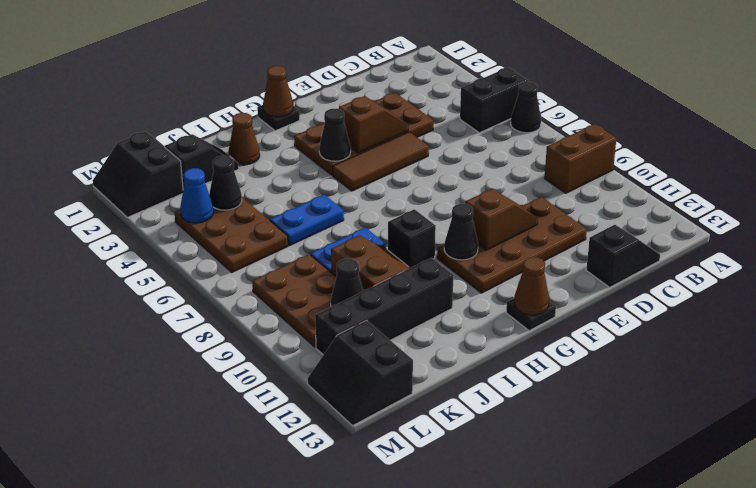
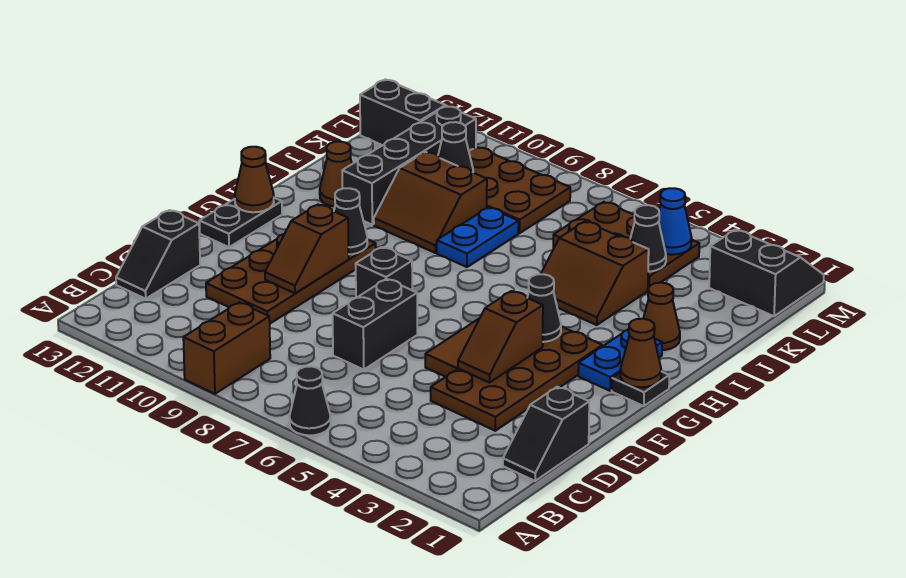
black brick A5:B5 level 1 -> black brick D7:E7 level 1
black plate G13 level 1 -> black plate F13:G13 level 1
black brick H9 level 1 -> black brick F8 level 1
none -> brown slope I4:J5 level 1 top J
blue plate I6:J6 level 1 -> blue plate G2:H2 level 1
none -> brown cone I12 level 1
black slope J2:K2 level 1 top K -> black slope C1:D1 level 1 top D

